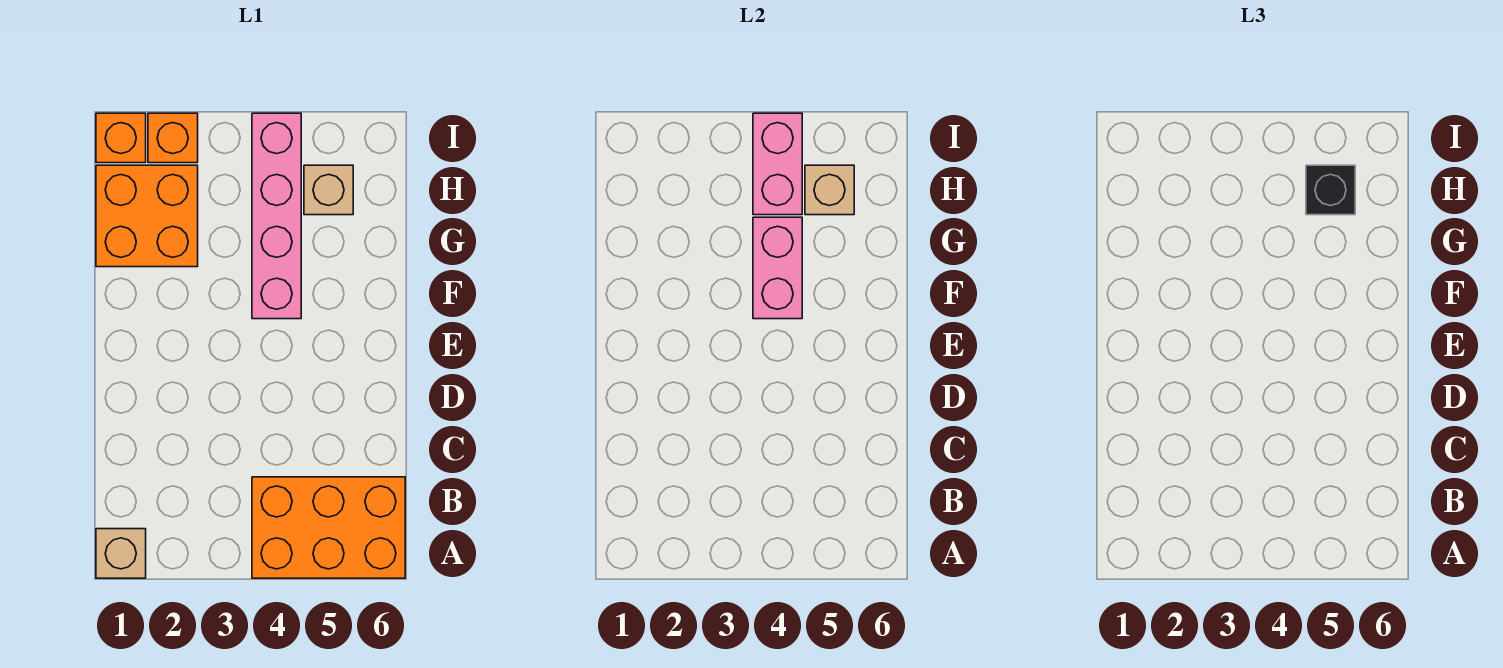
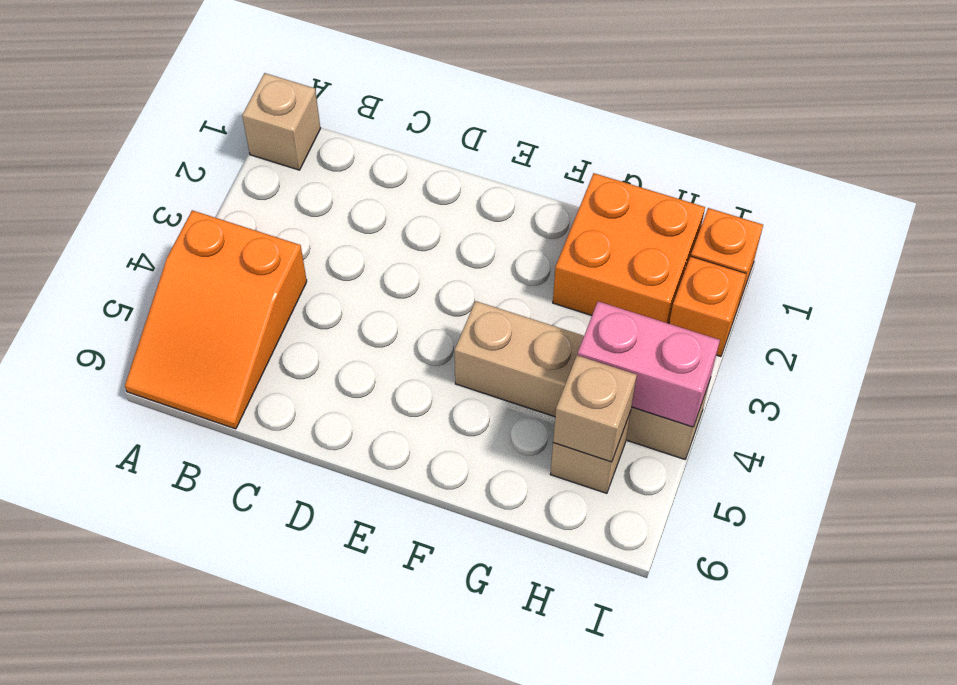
orange brick A4:B6 level 1 -> orange slope A4:B6 level 1 top 4
pink brick F4:I4 level 1 -> tan brick F4:I4 level 1
pink brick F4:G4 level 2 -> none
black brick H5 level 3 -> none

